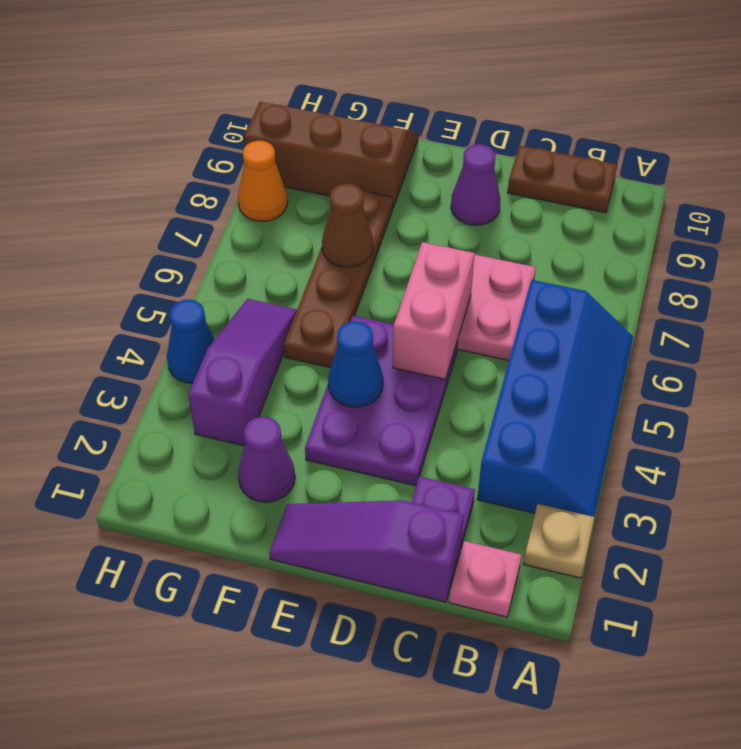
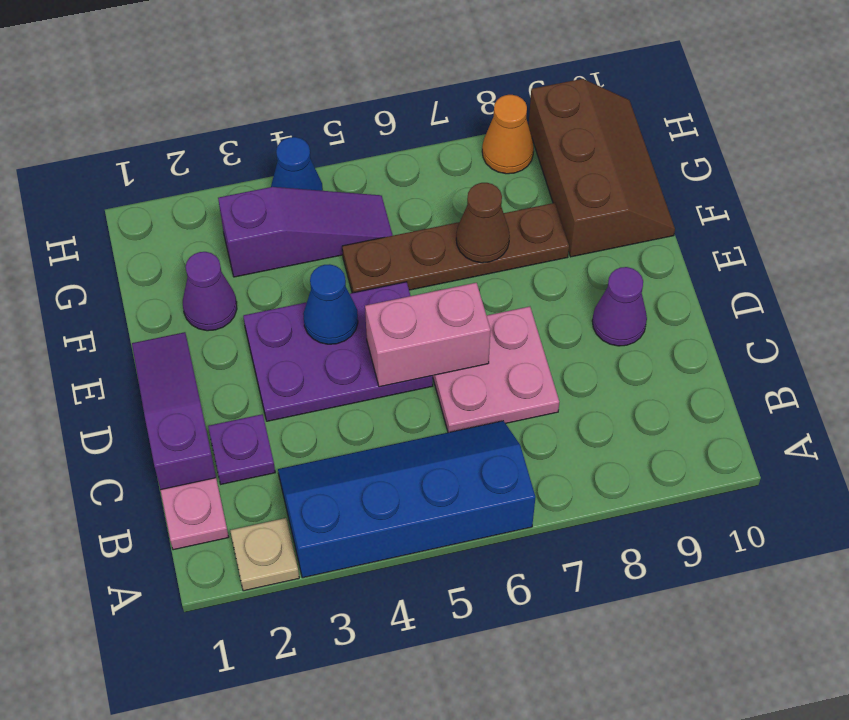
blue slope A3:B6 level 1 top B -> blue slope A3:B6 level 1 top A
brown plate B10:C10 level 1 -> none

